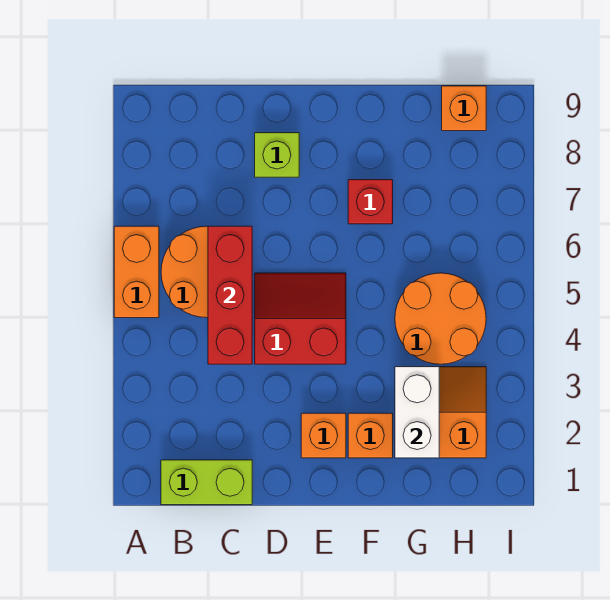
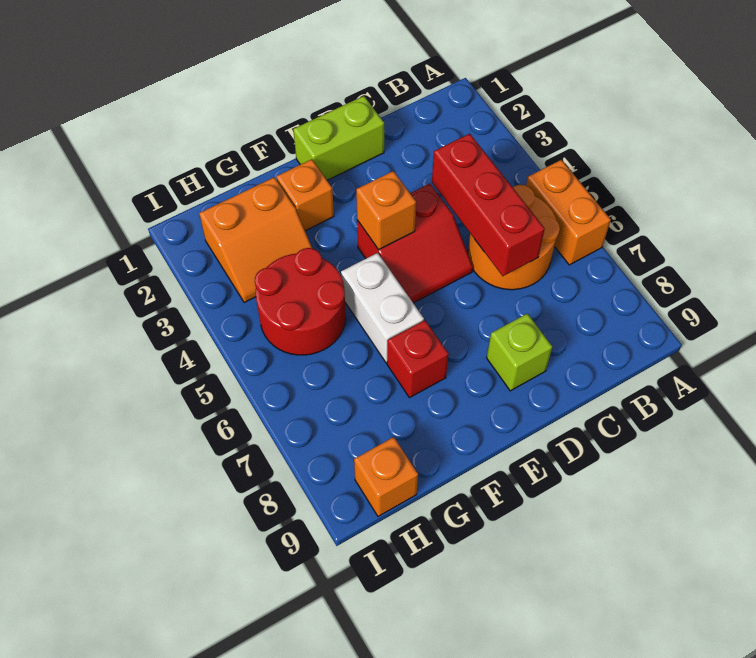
lime brick B1:C1 level 1 -> lime brick D1:E1 level 1
orange brick E2 level 1 -> orange brick E4 level 2
white brick G2:G3 level 2 -> white brick F5:F6 level 1
orange round brick G4:H5 level 1 -> red round brick G4:H5 level 1

